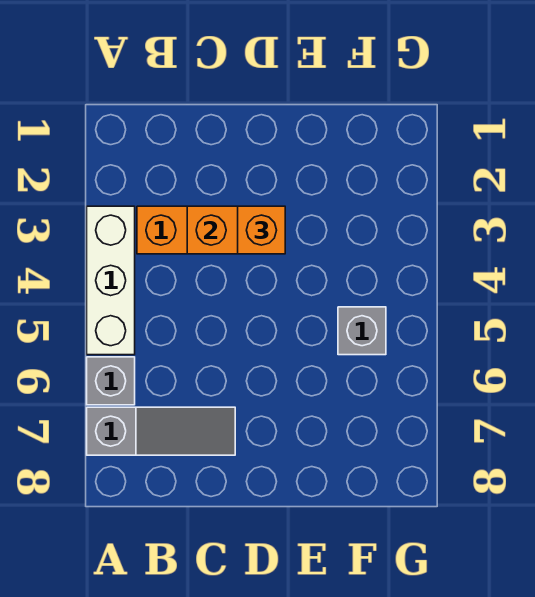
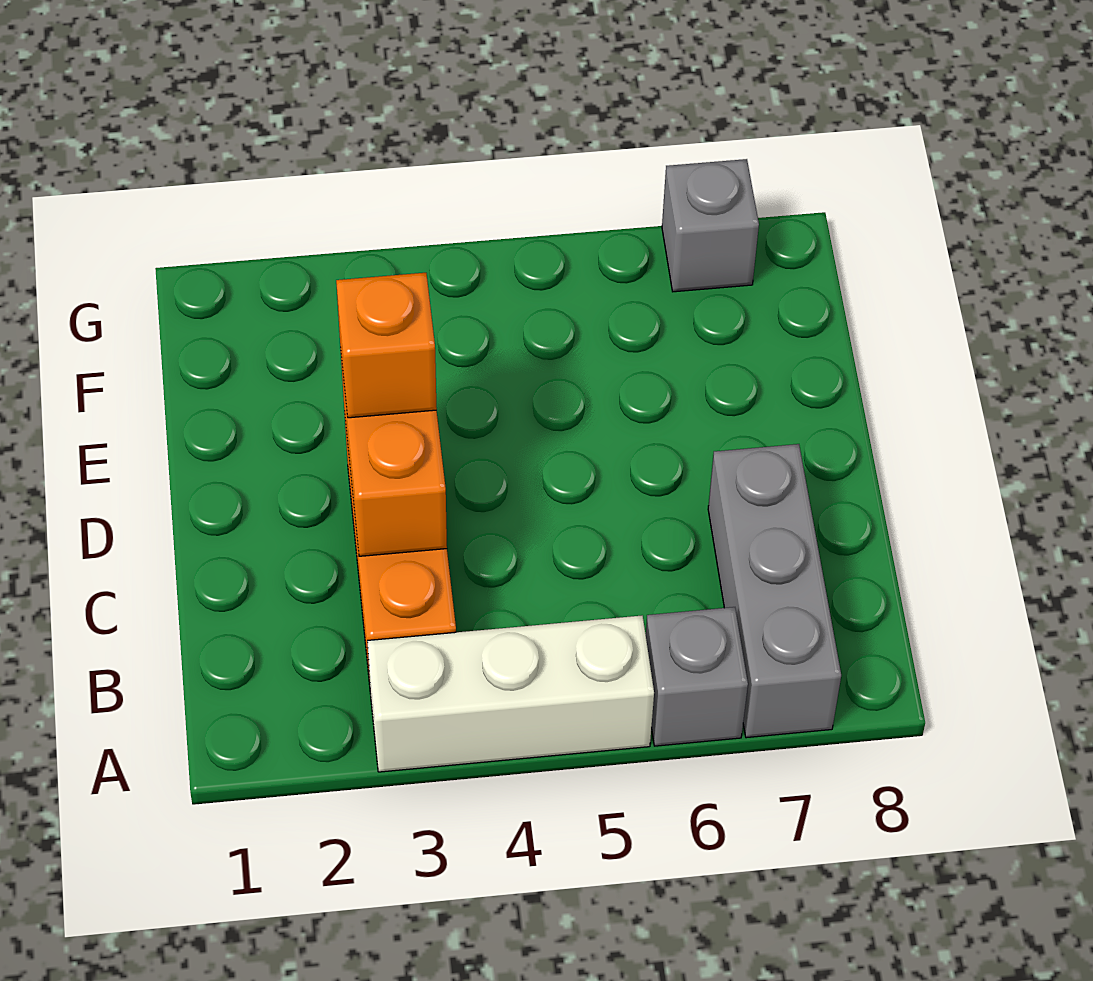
grey slope A7:C7 level 1 top A -> grey brick A7:C7 level 1
grey brick F5 level 1 -> grey brick G7 level 1

